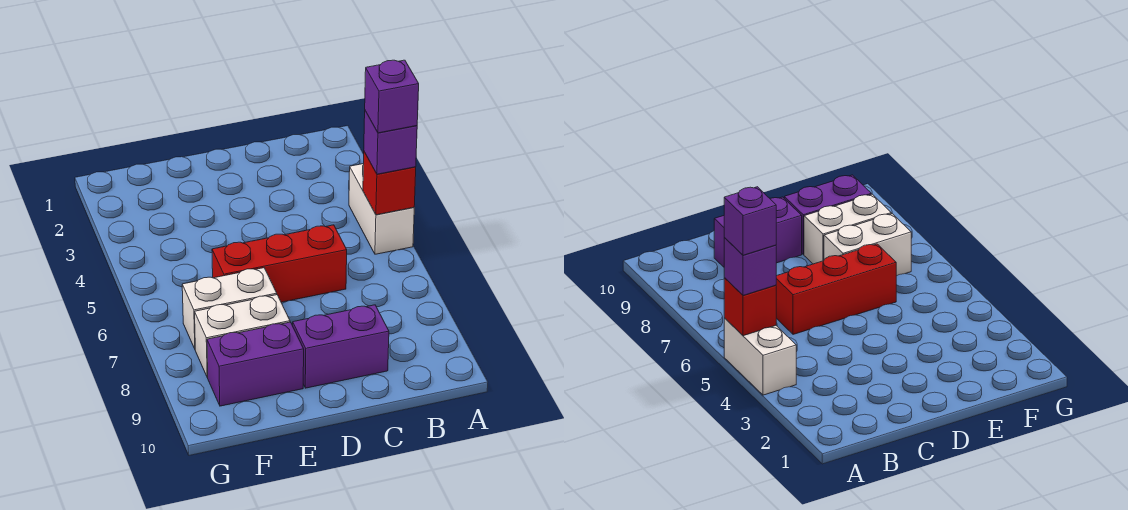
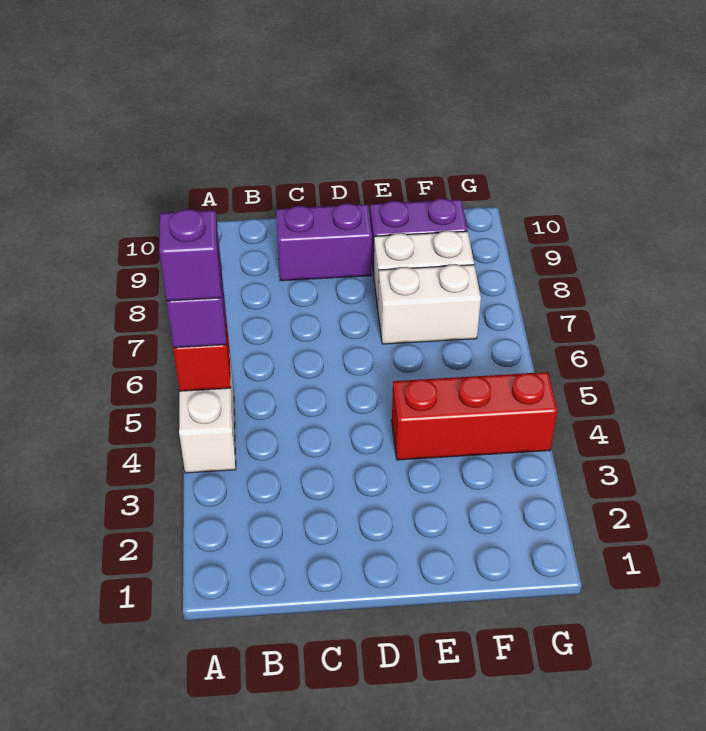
red brick C6:E6 level 1 -> red brick E4:G4 level 1

